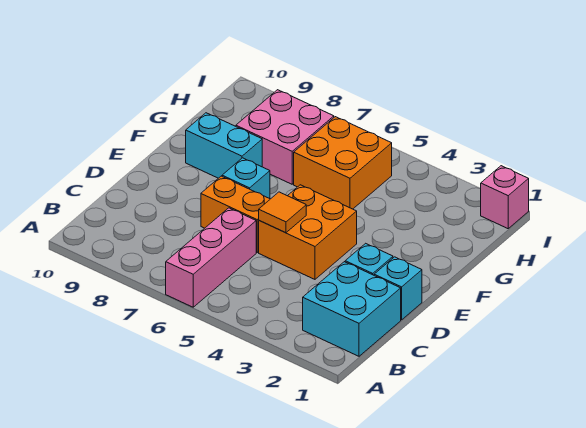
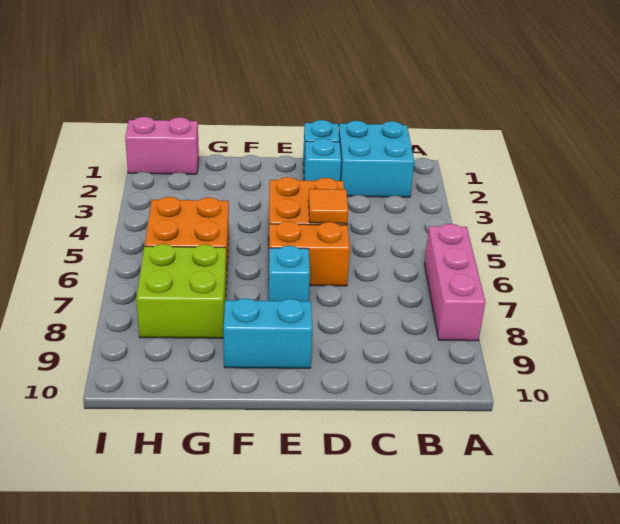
pink brick A6:C6 level 1 -> pink brick A6:A8 level 1
orange brick D6:D7 level 1 -> orange brick D6:E6 level 1
cyan brick F8:F9 level 1 -> cyan brick E9:F9 level 1
pink brick G7:H8 level 1 -> lime brick G7:H8 level 1
pink brick I1 level 1 -> pink brick H1:I1 level 1

